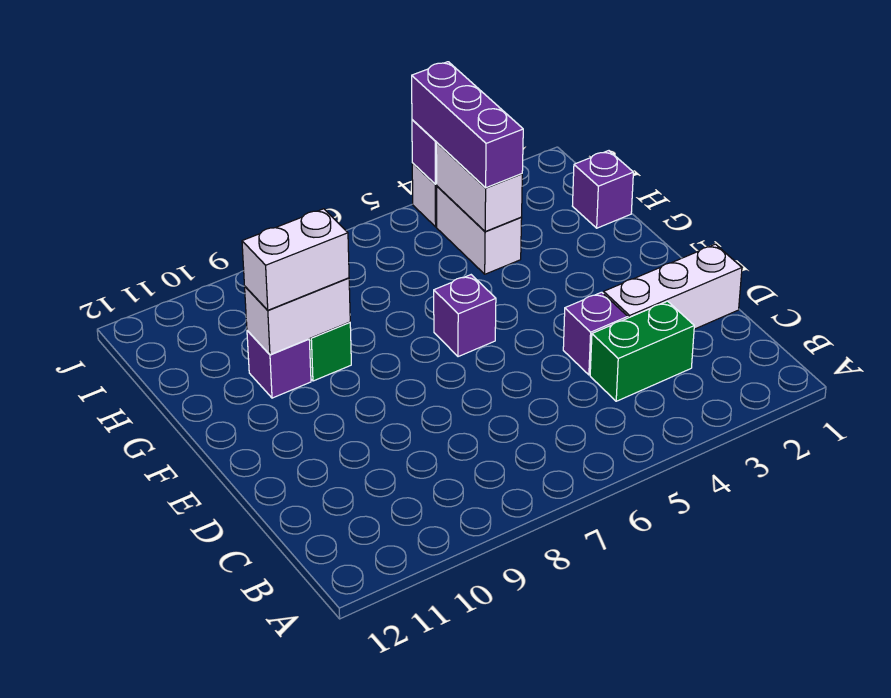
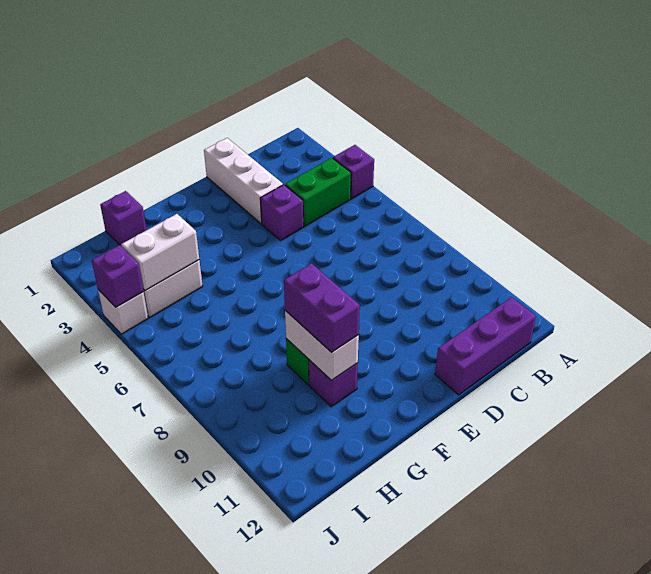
green brick C3:C4 level 1 -> green brick B4:C4 level 1
purple brick F6 level 1 -> purple brick A4 level 1
white brick G9:G10 level 3 -> purple brick G9:G10 level 3
purple brick H4:J4 level 3 -> purple brick B12:D12 level 1

